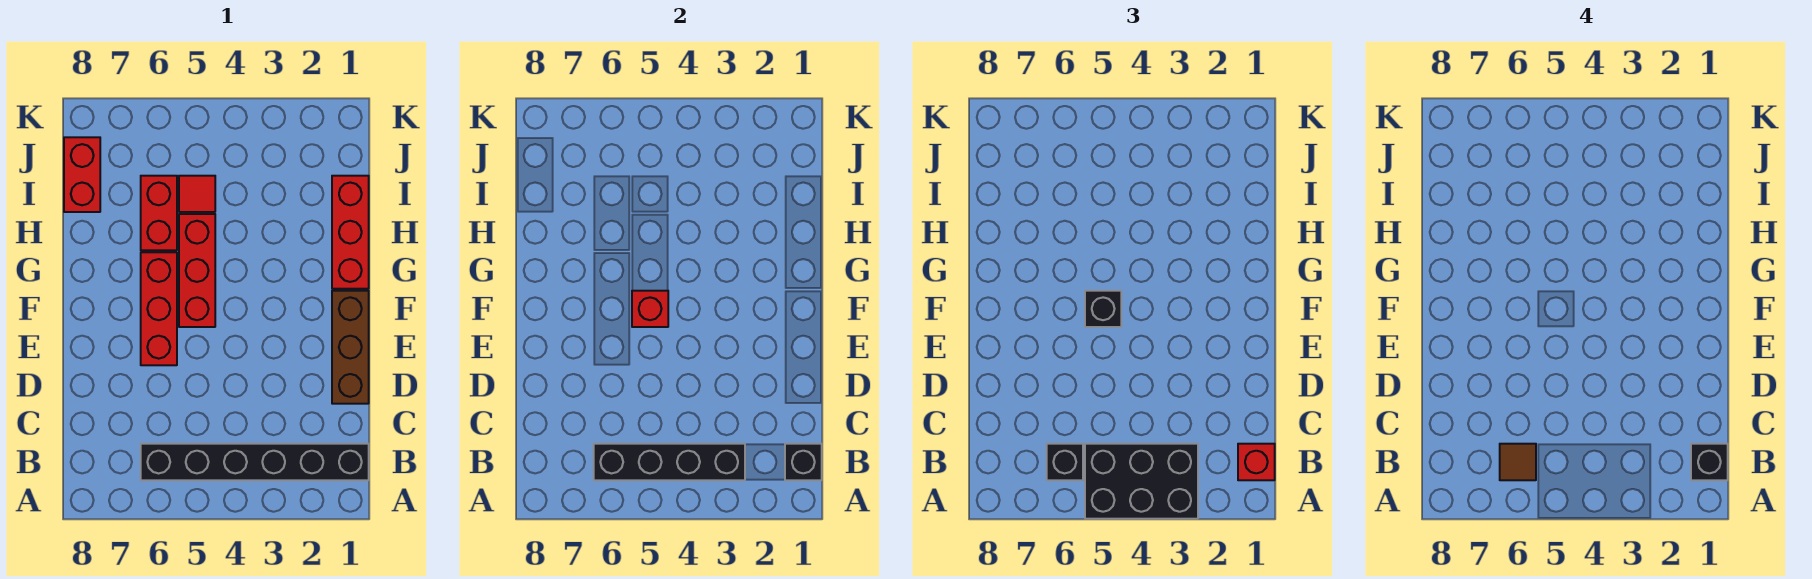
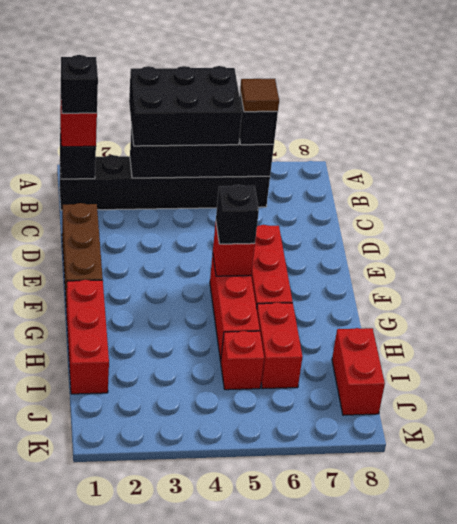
red tile I5 level 1 -> red brick I5 level 1

